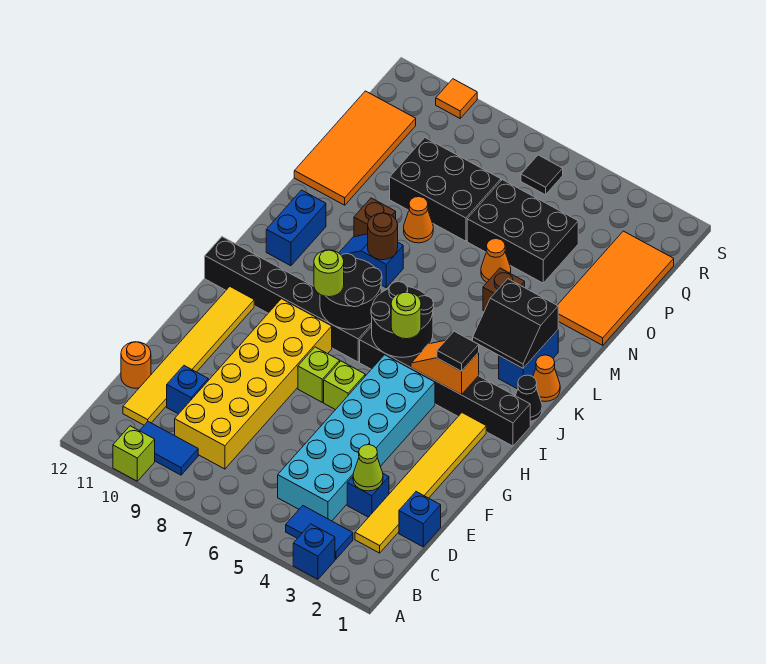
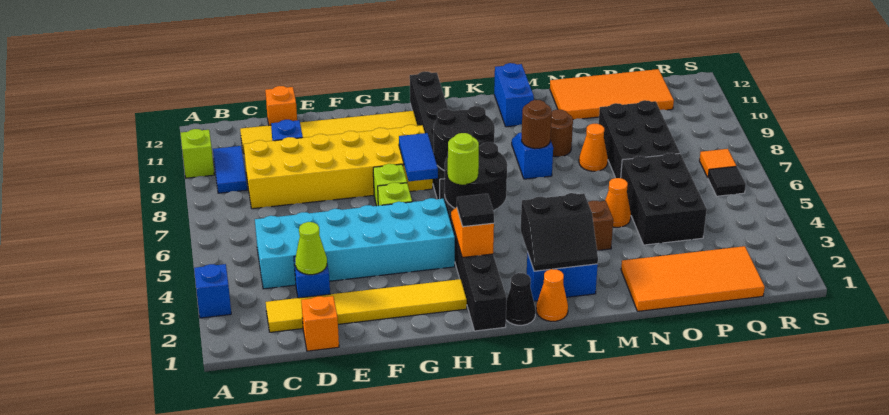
blue tile B3:B4 level 1 -> blue tile H7:H8 level 2
blue brick D1 level 1 -> orange brick D1 level 1
orange round brick D12 level 1 -> orange brick D12 level 1
lime round brick I8 level 3 -> none
black slope K2:L3 level 2 top L -> black slope K2:L3 level 2 top 3
blue brick K11:L11 level 1 -> blue brick L11:L12 level 1
brown brick M9 level 1 -> brown round brick M9 level 1
orange tile S10 level 1 -> orange tile R7 level 1

